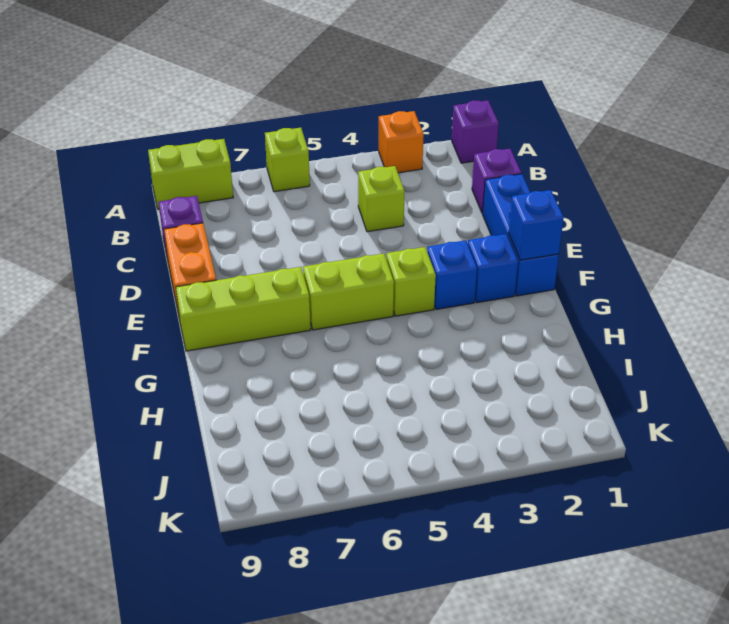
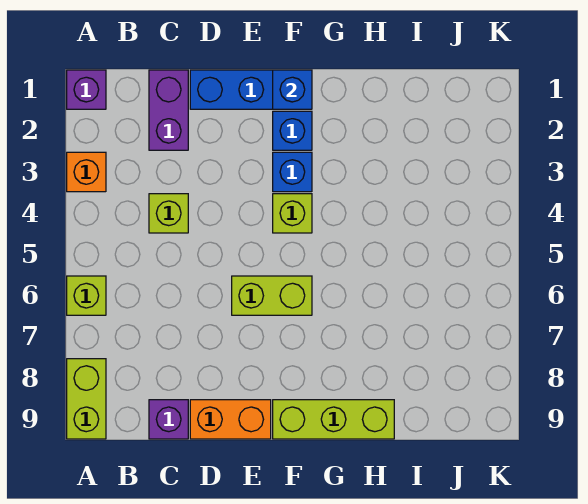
purple brick C1 level 1 -> purple brick C1:C2 level 1
lime brick F5:F6 level 1 -> lime brick E6:F6 level 1
lime brick F7:F9 level 1 -> lime brick F9:H9 level 1

